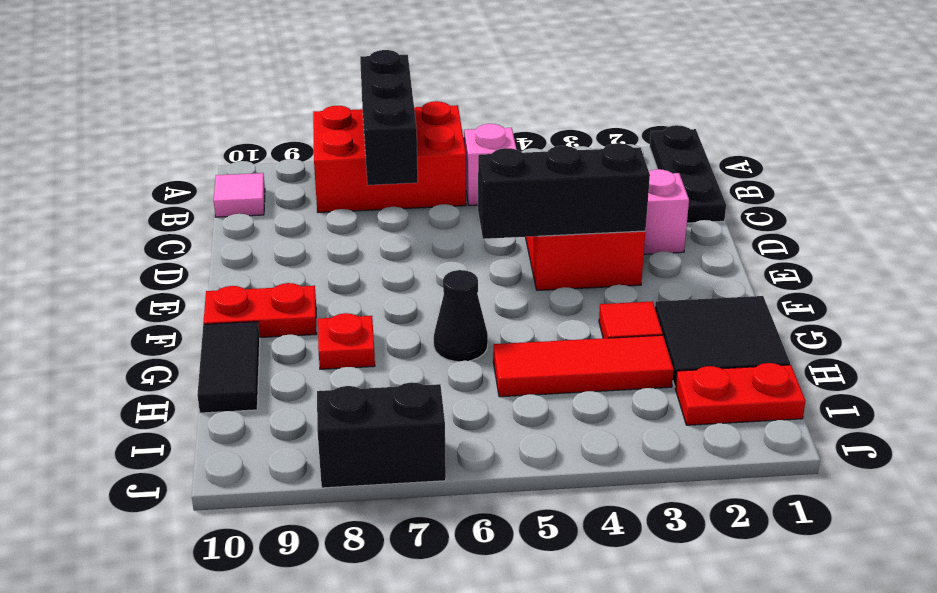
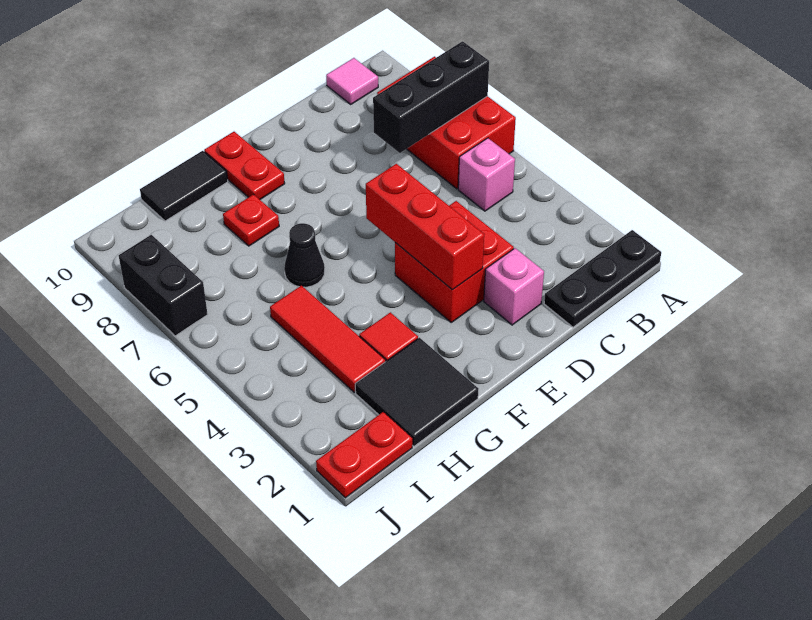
black brick E3:E5 level 2 -> red brick E3:E5 level 2
red plate I1:I2 level 1 -> red plate I1:J1 level 1

